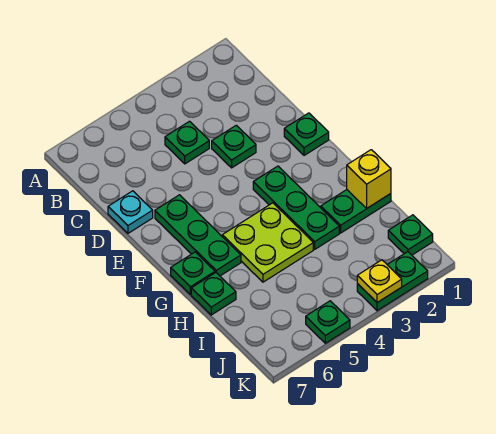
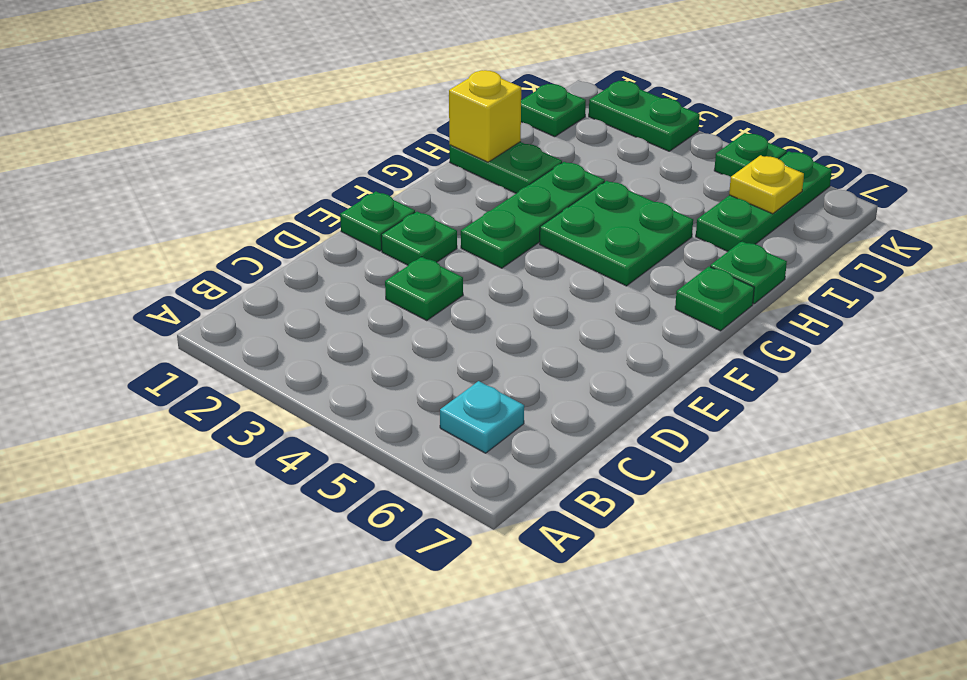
green plate C4 level 1 -> green plate E2 level 1
cyan plate D7 level 1 -> cyan plate B6 level 1
green plate E6:G6 level 1 -> green plate I6:K6 level 1
lime plate G4:H5 level 1 -> green plate G4:H5 level 1
yellow plate K3 level 2 -> yellow plate J6 level 2

